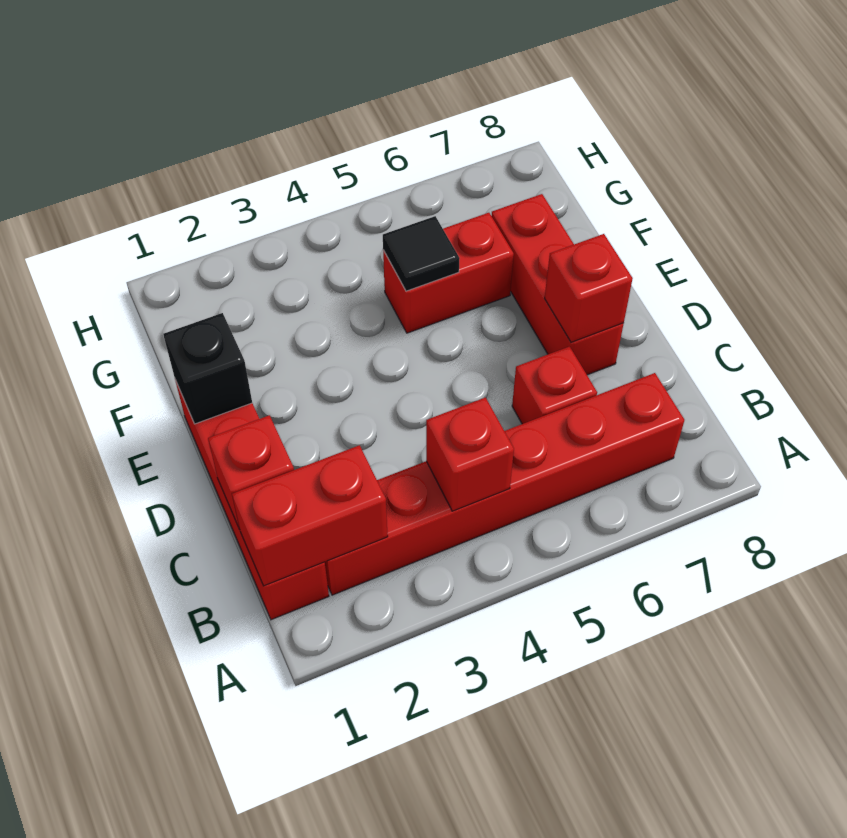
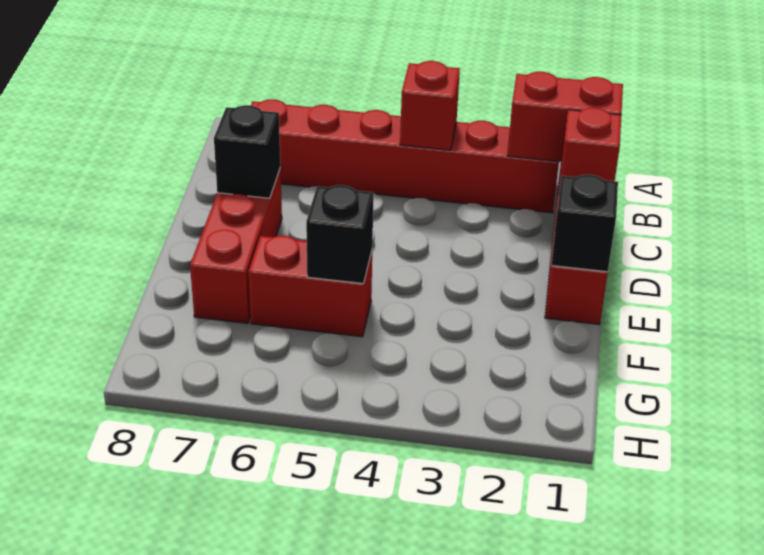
red brick C6 level 1 -> none
red brick D7 level 2 -> black brick D7 level 2
black tile F5 level 2 -> black brick F5 level 2

